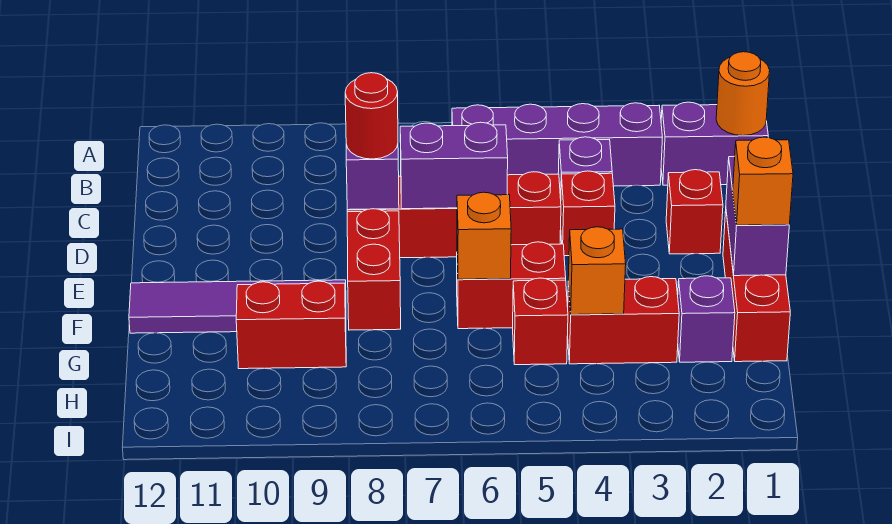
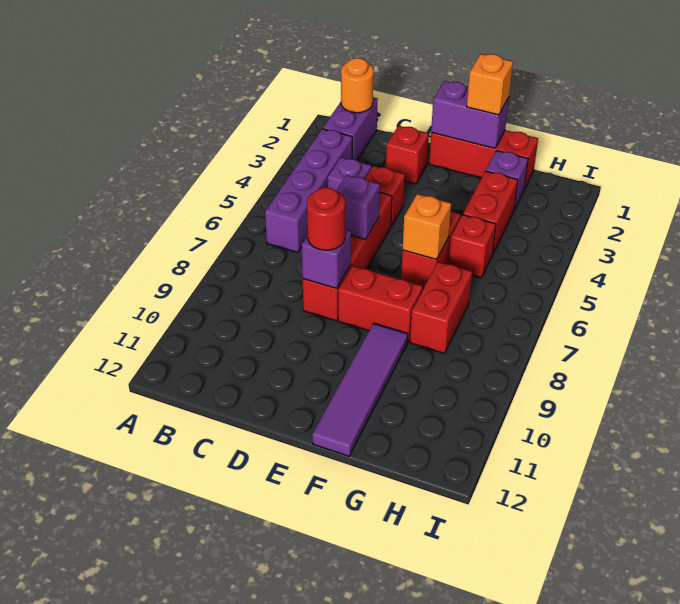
purple brick D6:D7 level 2 -> purple brick D6 level 2
orange brick G4 level 2 -> none
red brick G9:G10 level 1 -> red brick G7:G8 level 1

